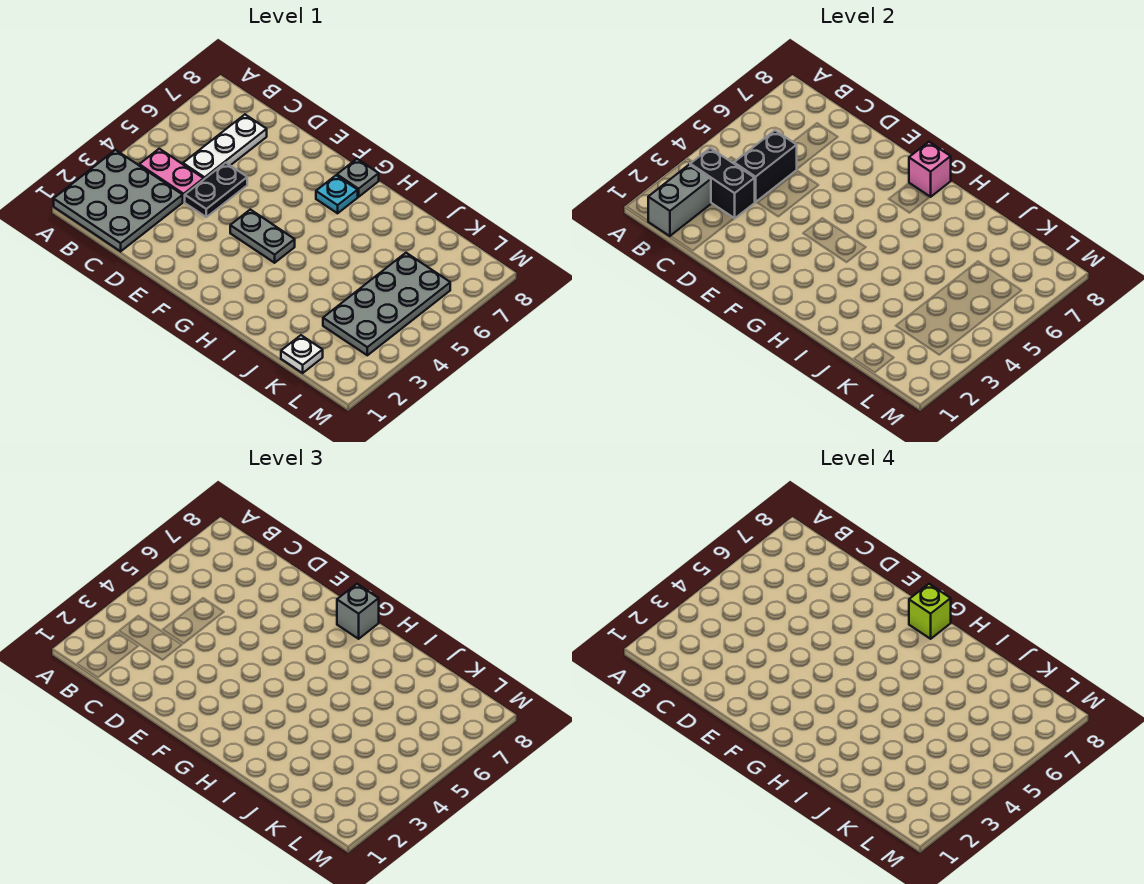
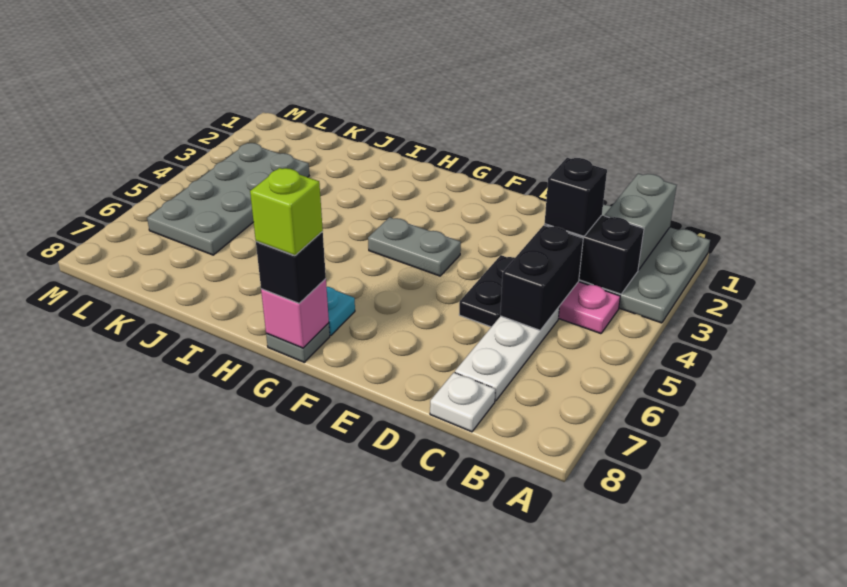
none -> black brick C3 level 3
grey brick G8 level 3 -> black brick G8 level 3
white plate K1 level 1 -> white plate C8 level 1

